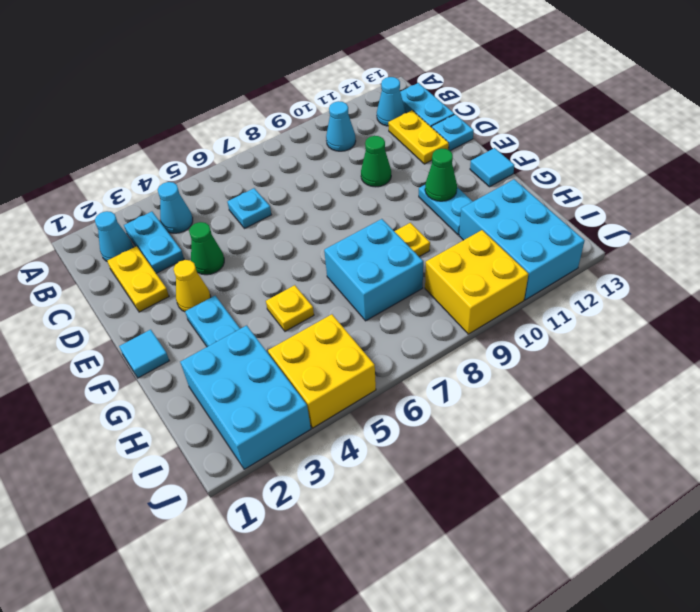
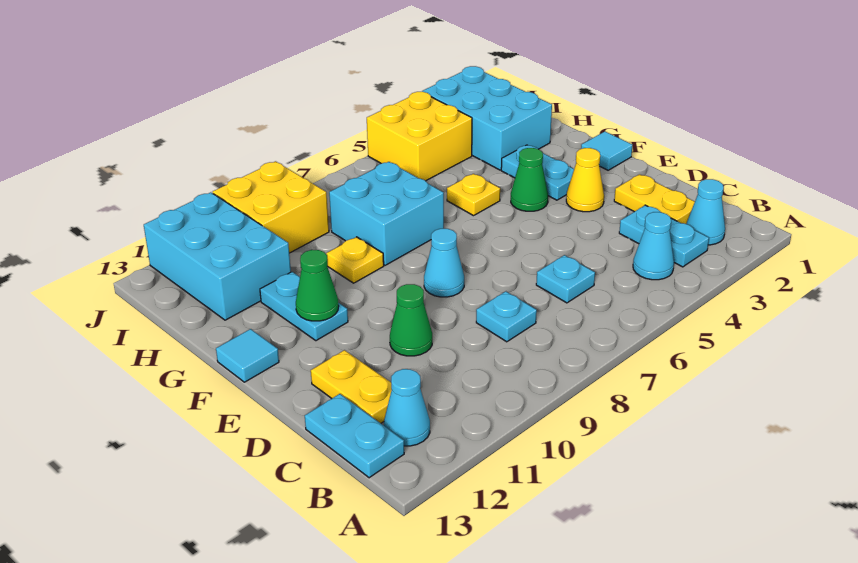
cyan cone B10 level 1 -> cyan cone E8 level 1
green cone D4 level 1 -> green cone F4 level 1
cyan plate D13 level 1 -> cyan plate C8 level 1

